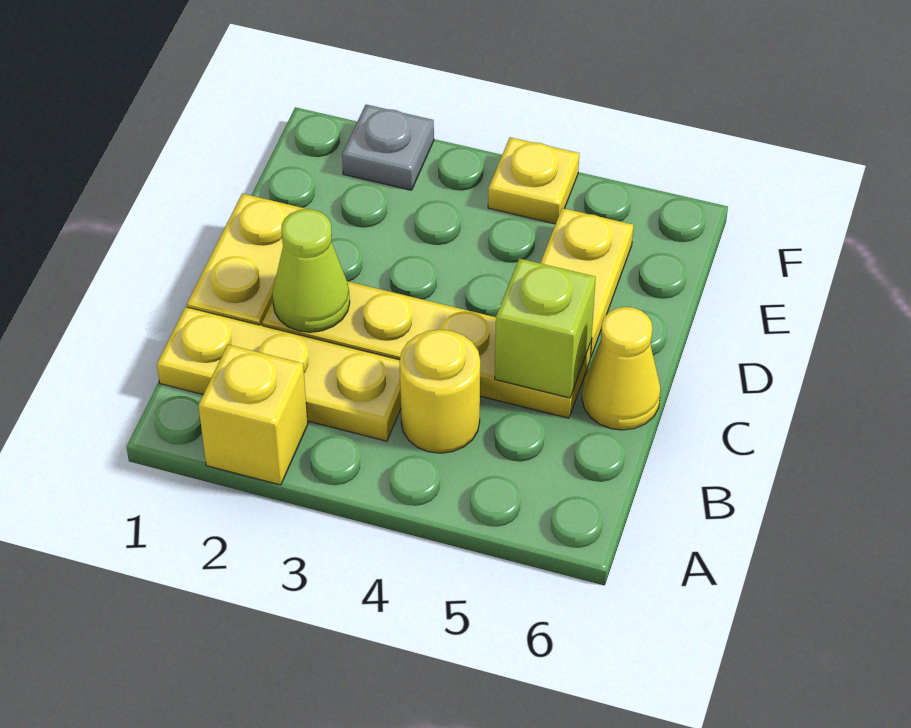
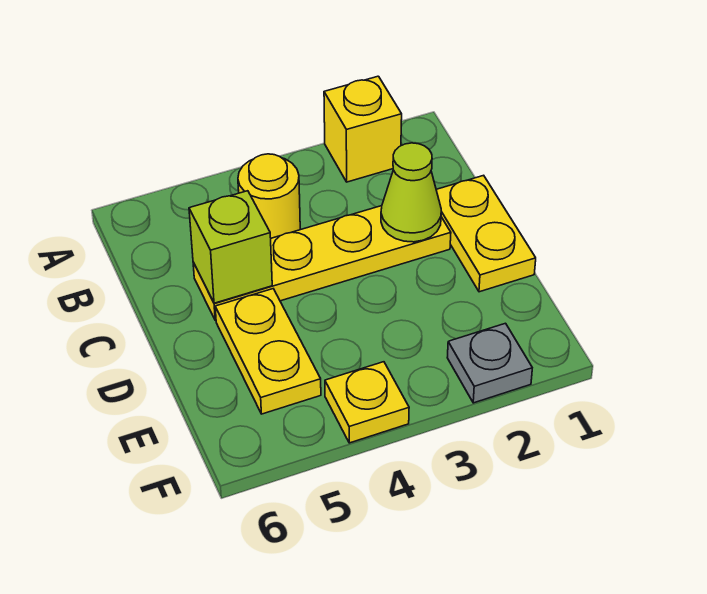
yellow plate B1:B3 level 1 -> none
yellow cone C6 level 1 -> none

